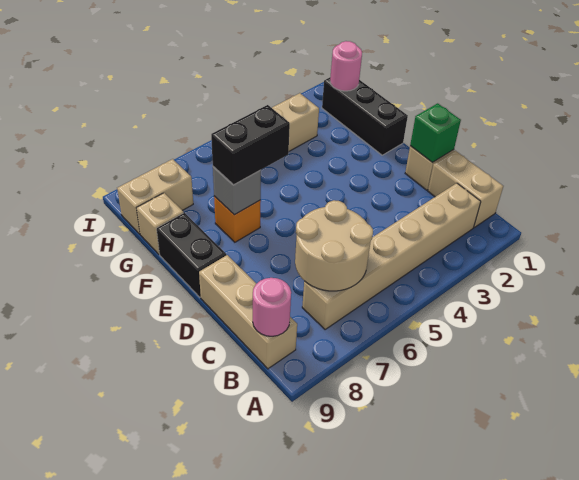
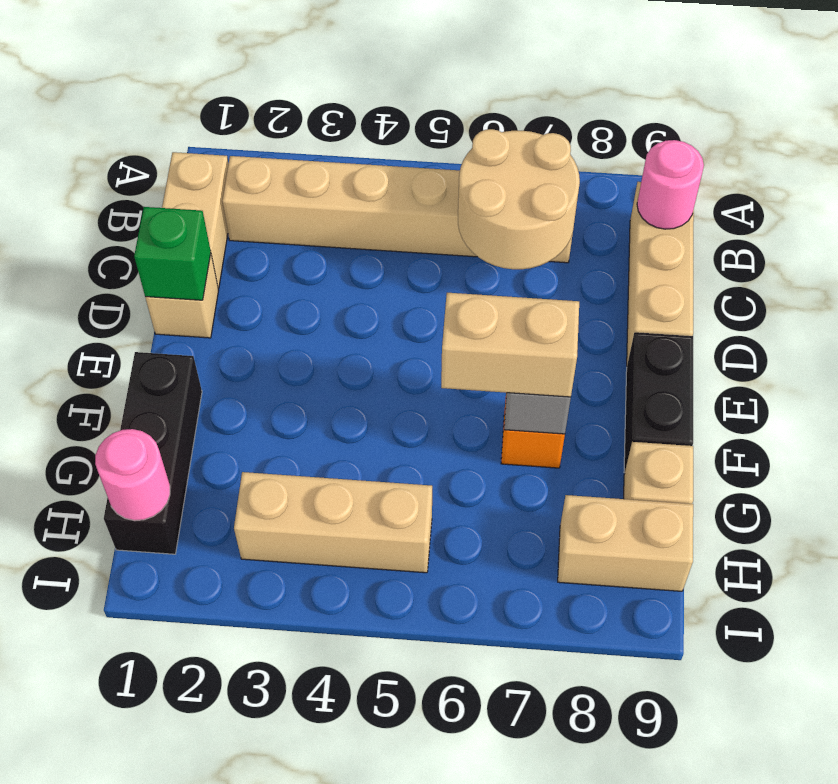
black brick F6:F7 level 3 -> tan brick F6:F7 level 3

